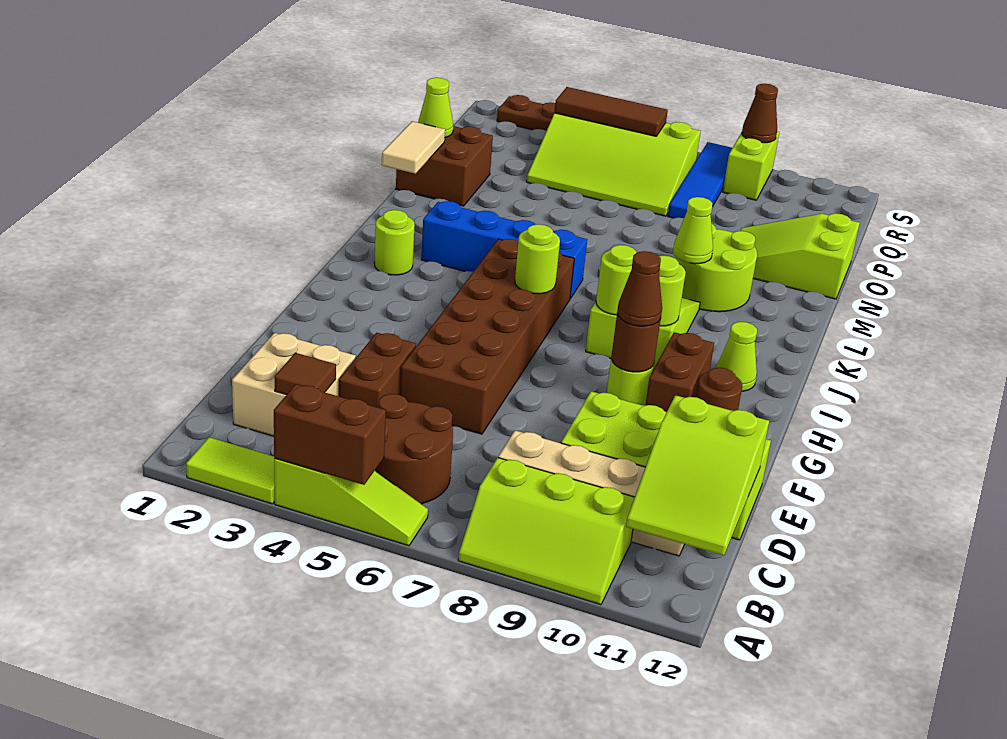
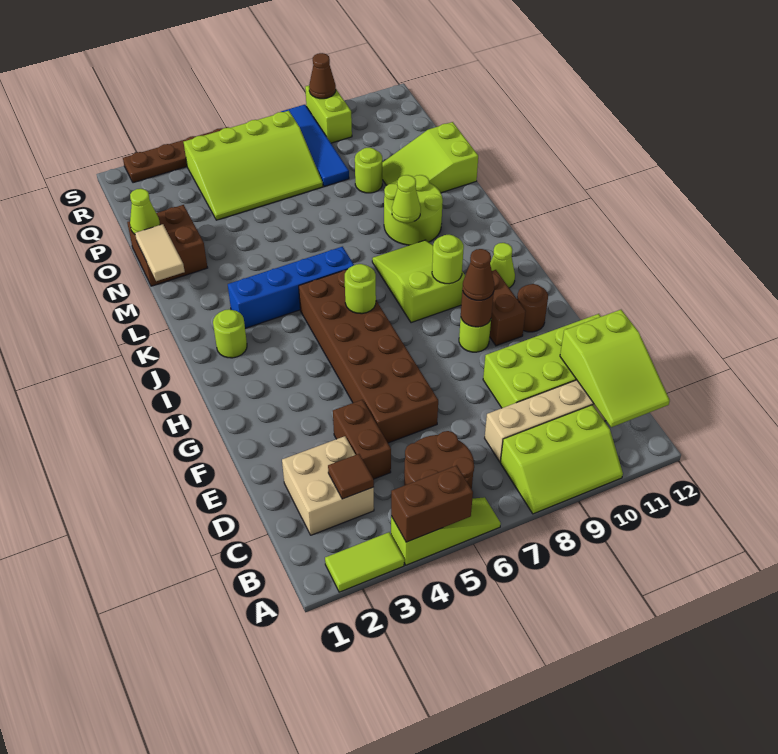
lime round brick I8 level 2 -> lime round brick O9 level 1
brown tile R4:R6 level 2 -> none

